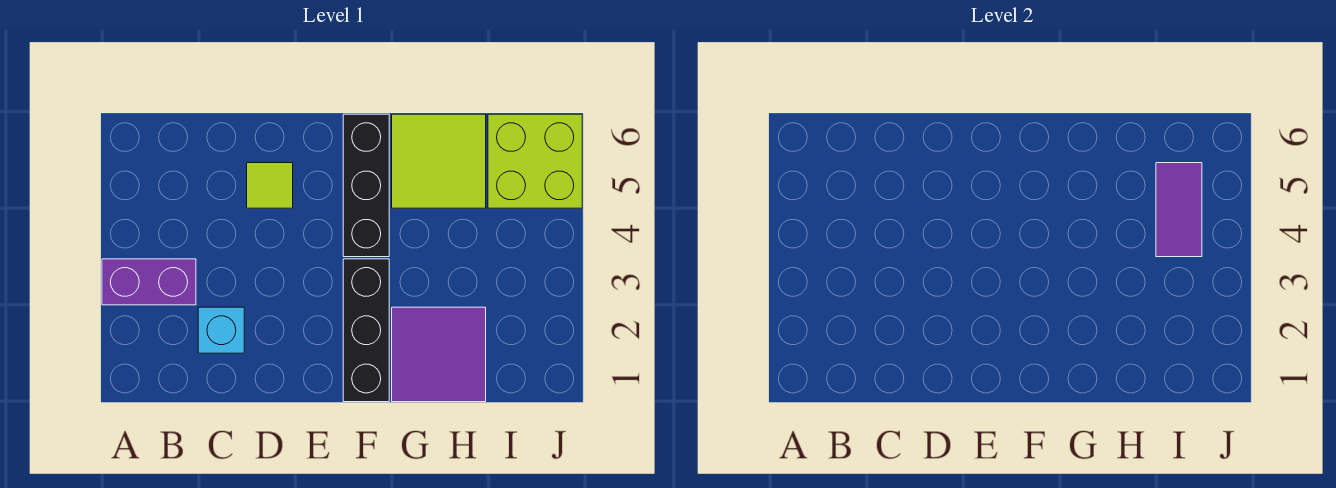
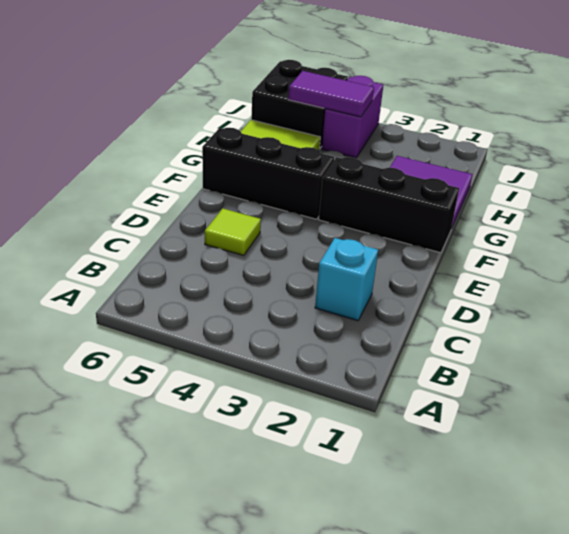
purple brick A3:B3 level 1 -> purple brick I4:J4 level 1
lime brick I5:J6 level 1 -> black brick I5:J6 level 1

